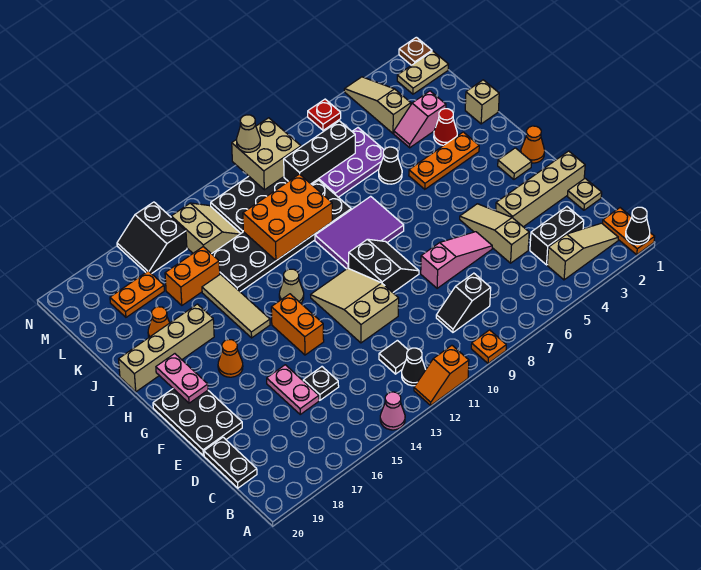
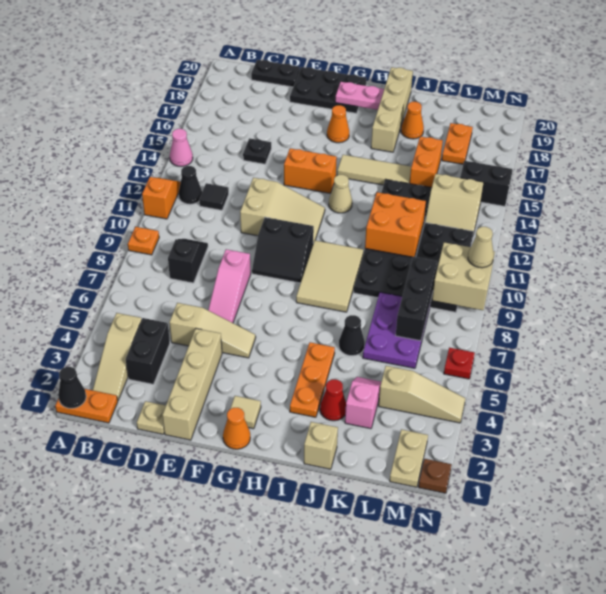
pink plate D16:E16 level 1 -> none
purple tile H8:I10 level 1 -> tan tile H8:I10 level 1
orange brick J10:K12 level 2 -> orange brick J11:K12 level 2

